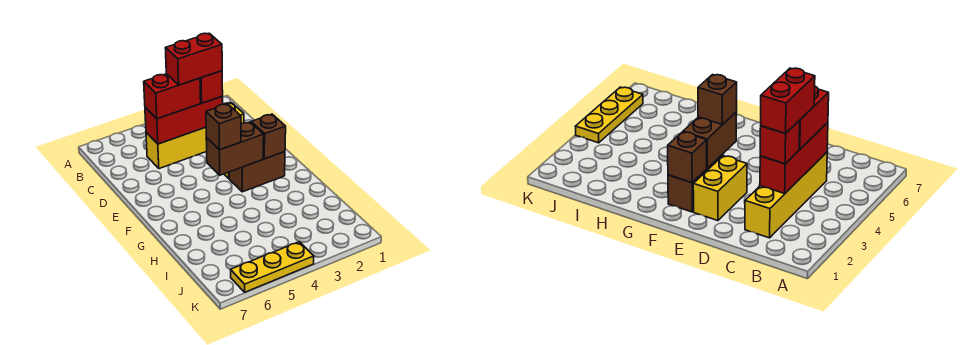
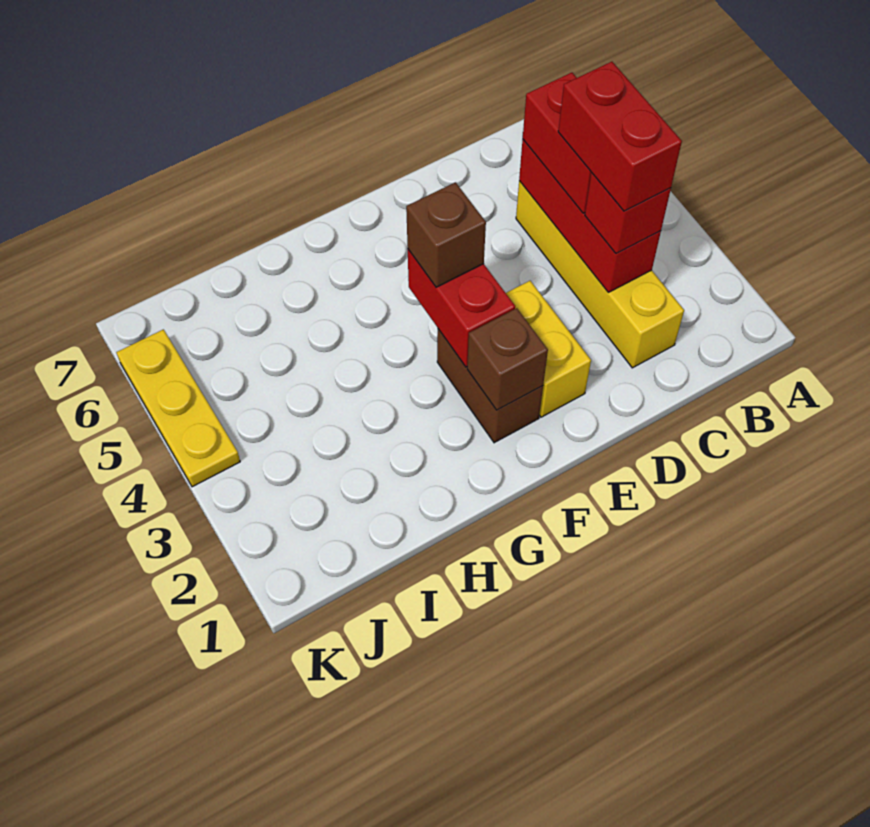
brown brick F3:F4 level 2 -> red brick F3:F4 level 2

